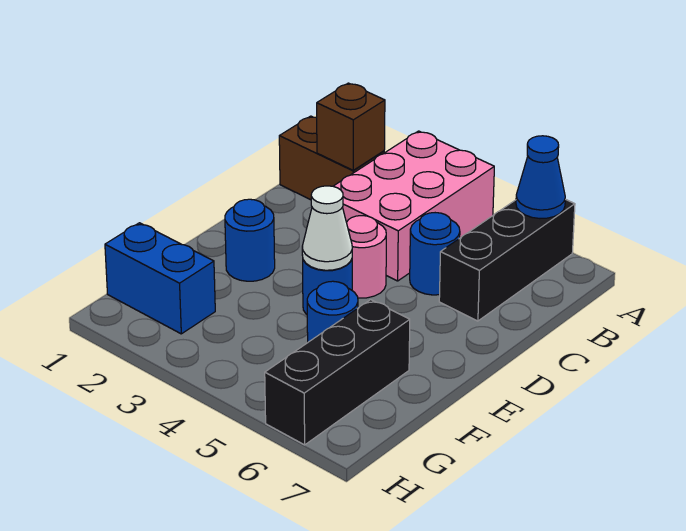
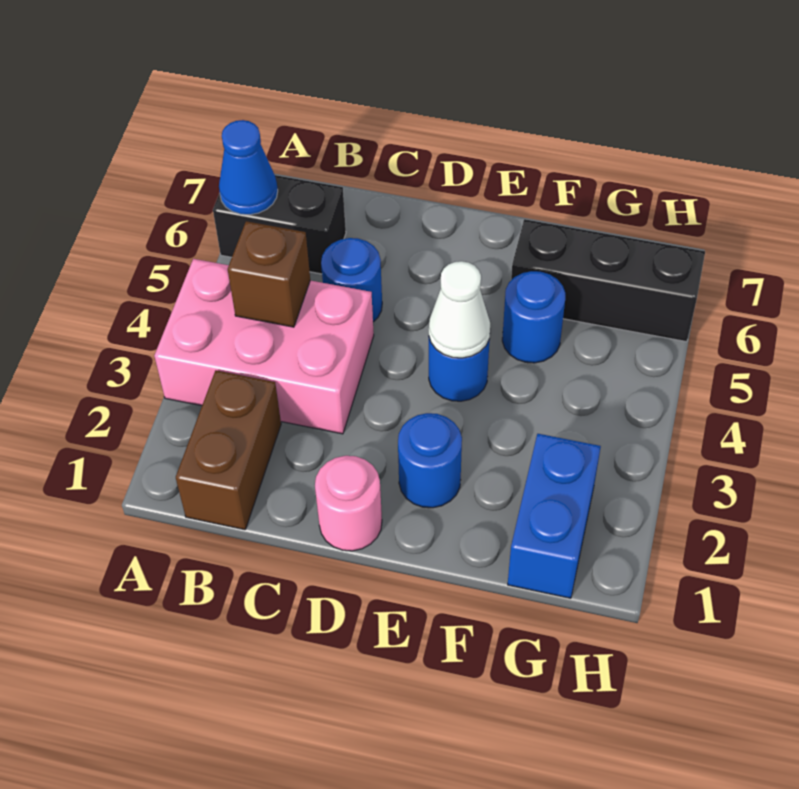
black brick A6:C6 level 1 -> black brick A6:B6 level 1
brown brick B2 level 2 -> brown brick B4 level 2
pink round brick D4 level 1 -> pink round brick D1 level 1

